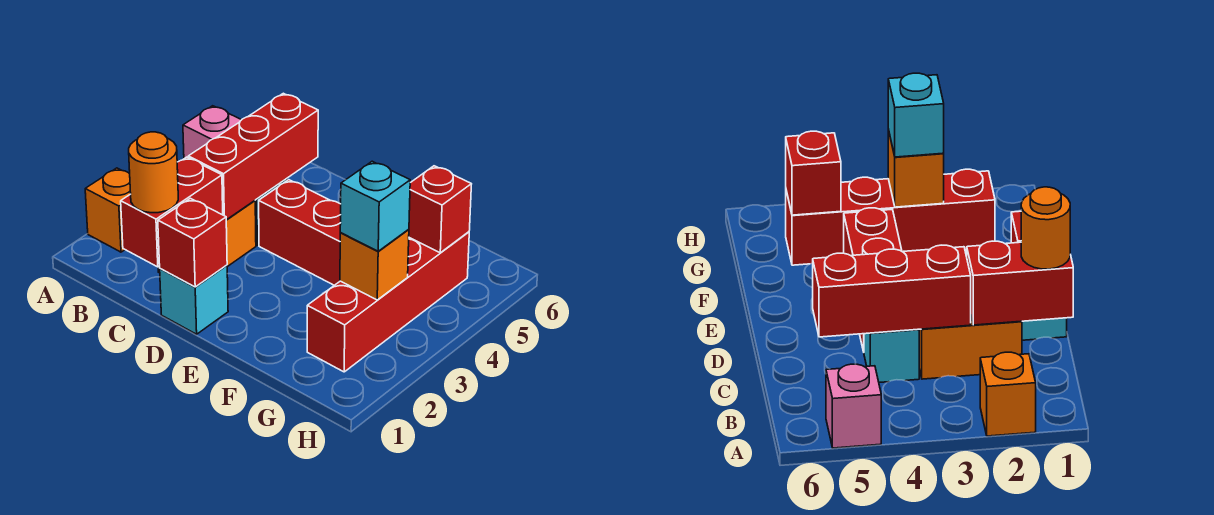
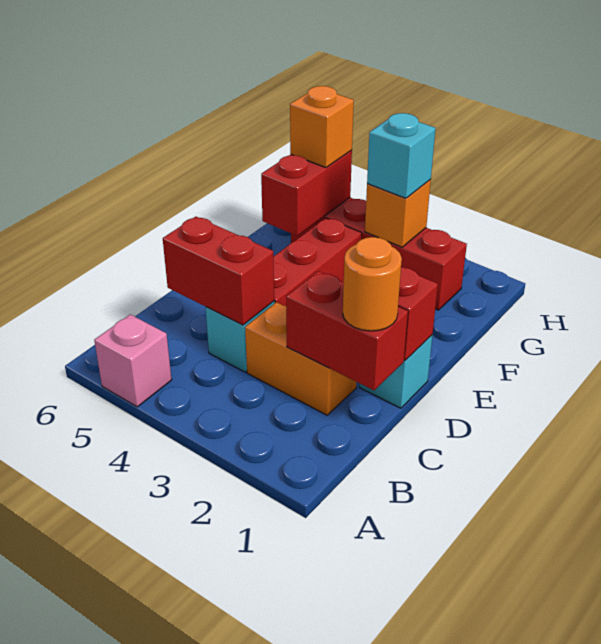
orange brick A2 level 1 -> orange brick G5 level 3
red brick C3:C5 level 2 -> red brick C4:C5 level 2
red brick G5 level 2 -> red brick F5:G5 level 2

